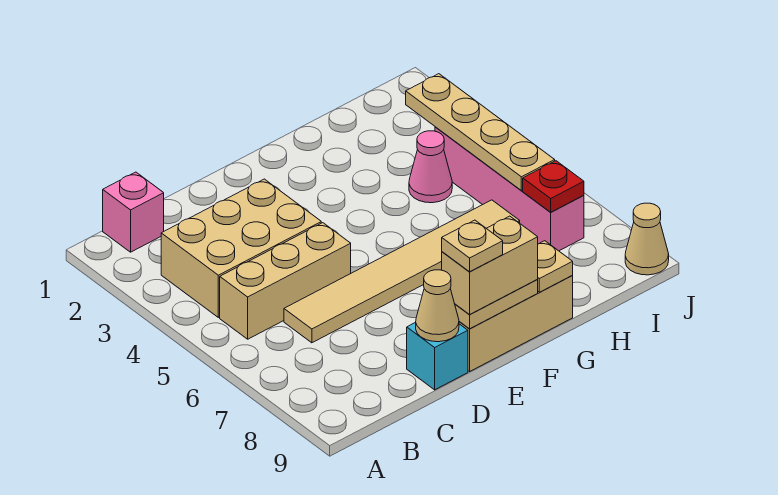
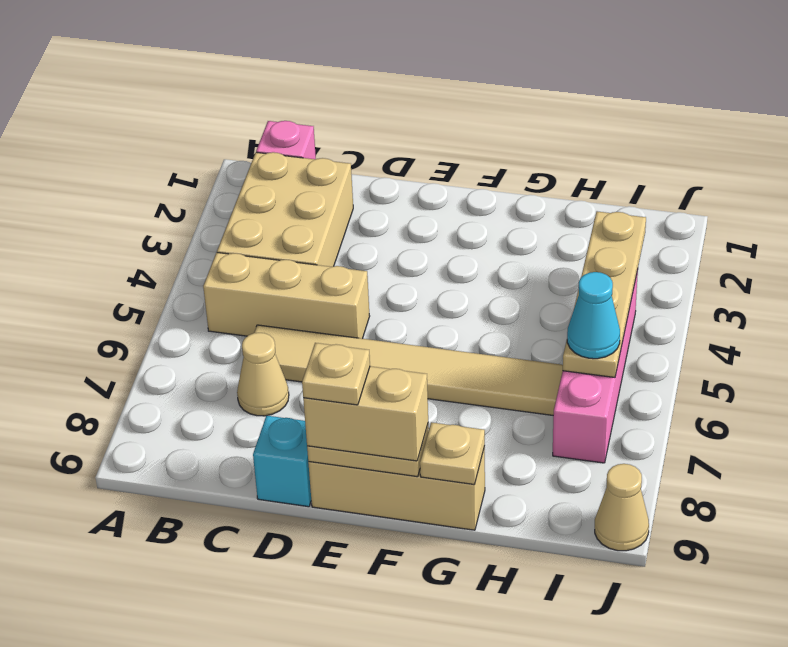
tan brick B3:D4 level 1 -> tan brick B2:C4 level 1
tan cone D9 level 2 -> tan cone C7 level 1
pink cone H4 level 1 -> none
none -> cyan cone I6 level 3
red plate I7 level 2 -> none

